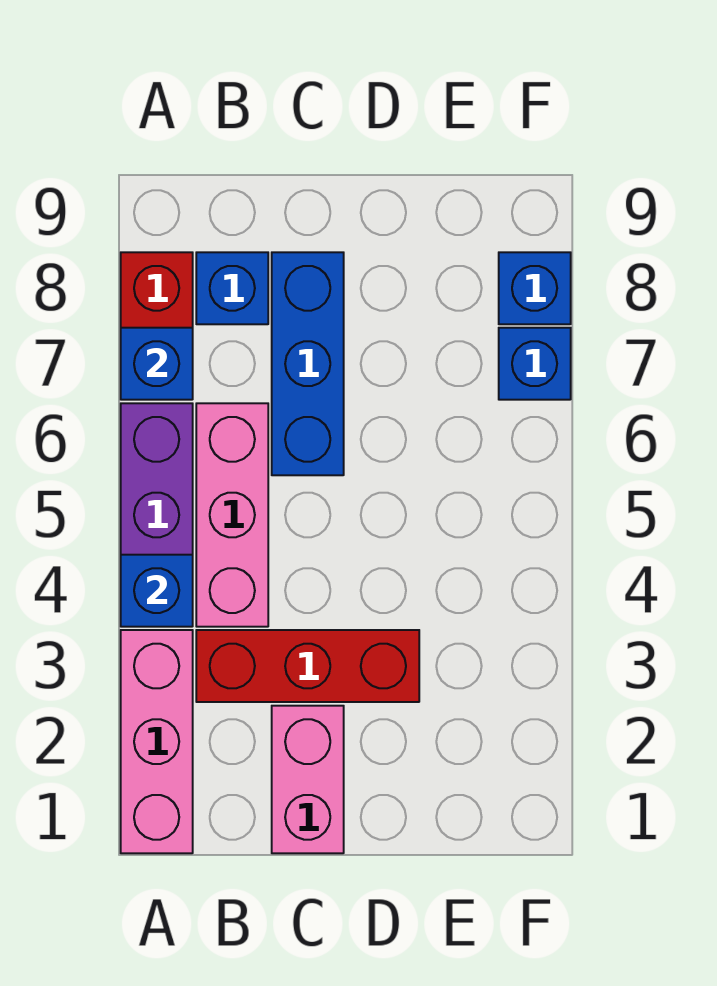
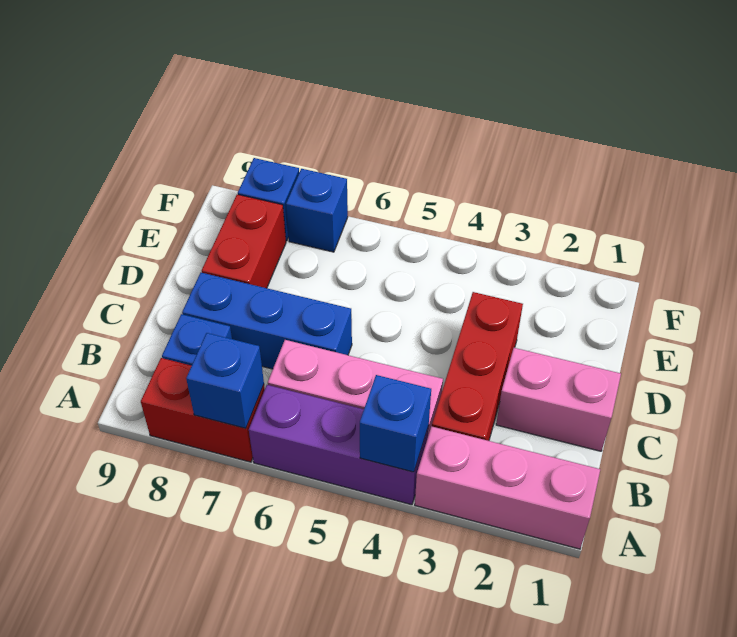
none -> red brick D8:E8 level 1

